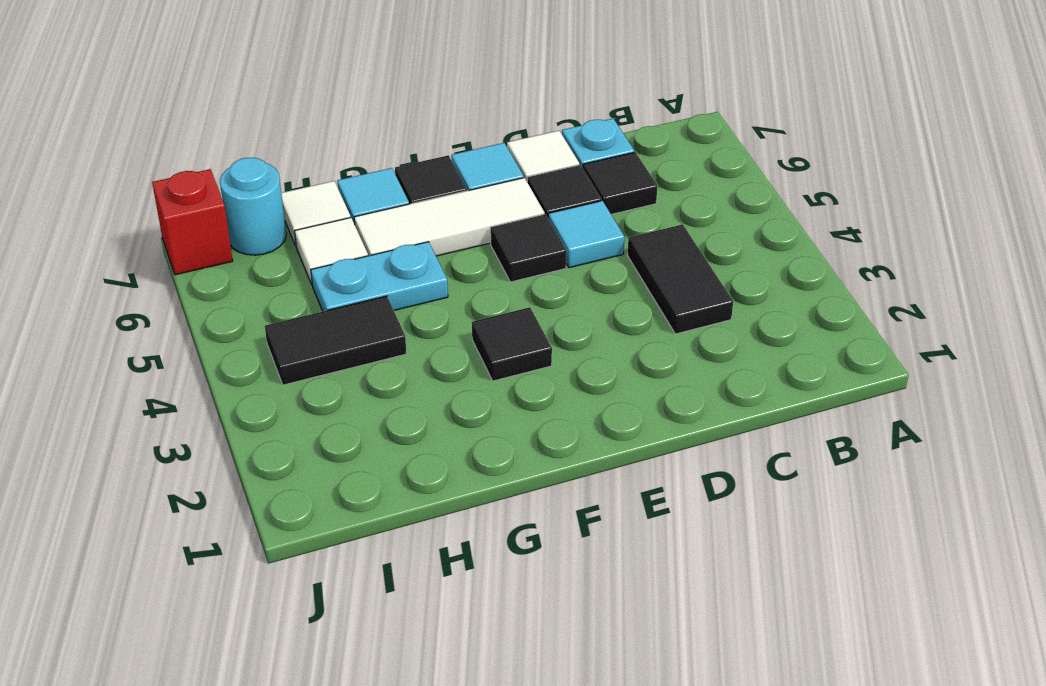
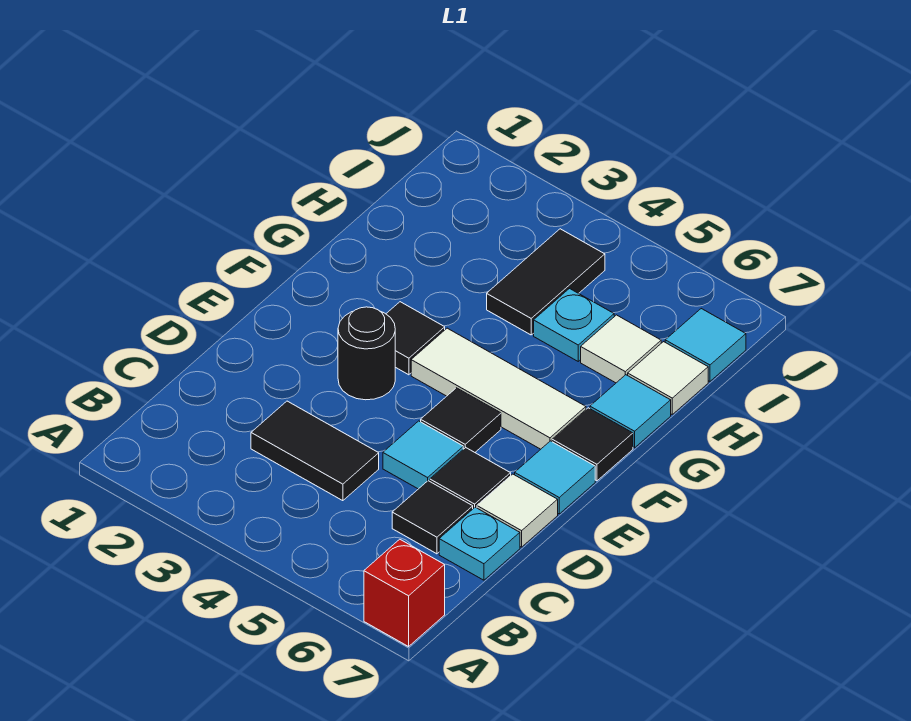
none -> black round brick E3 level 1
white tile E6:G6 level 1 -> white tile F4:F6 level 1
cyan plate G5:H5 level 1 -> cyan plate H5 level 1
cyan round brick I7 level 1 -> cyan tile I7 level 1
red brick J7 level 1 -> red brick A7 level 1

